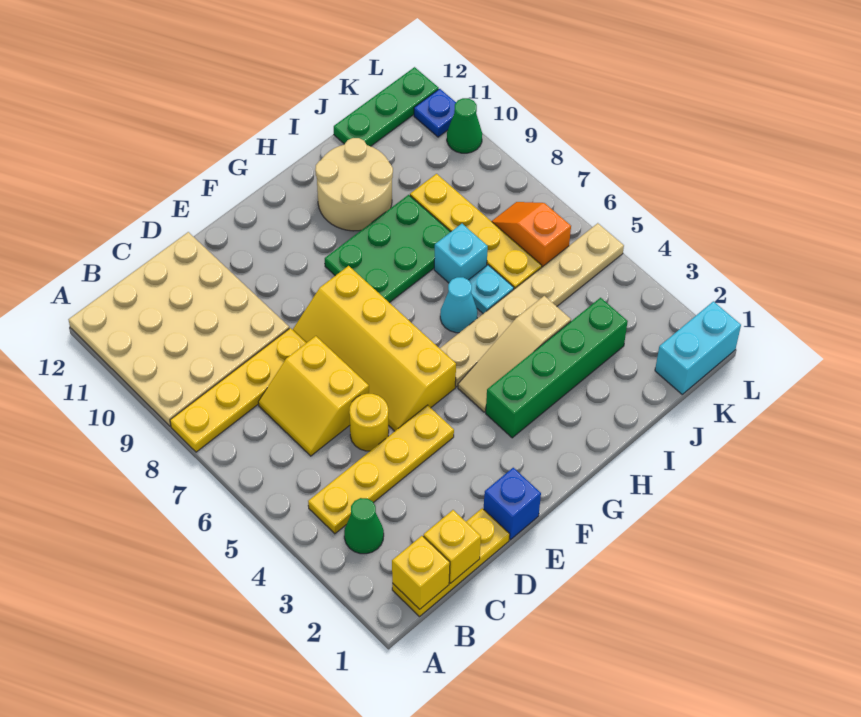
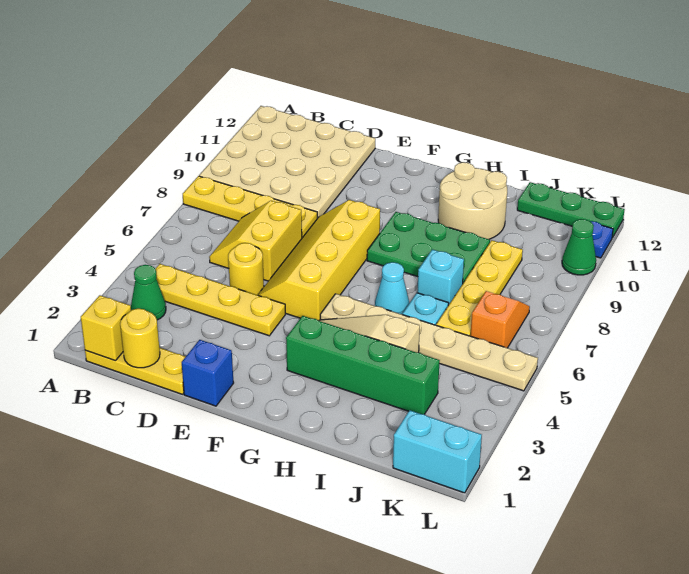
yellow brick C1 level 2 -> yellow round brick C1 level 2

